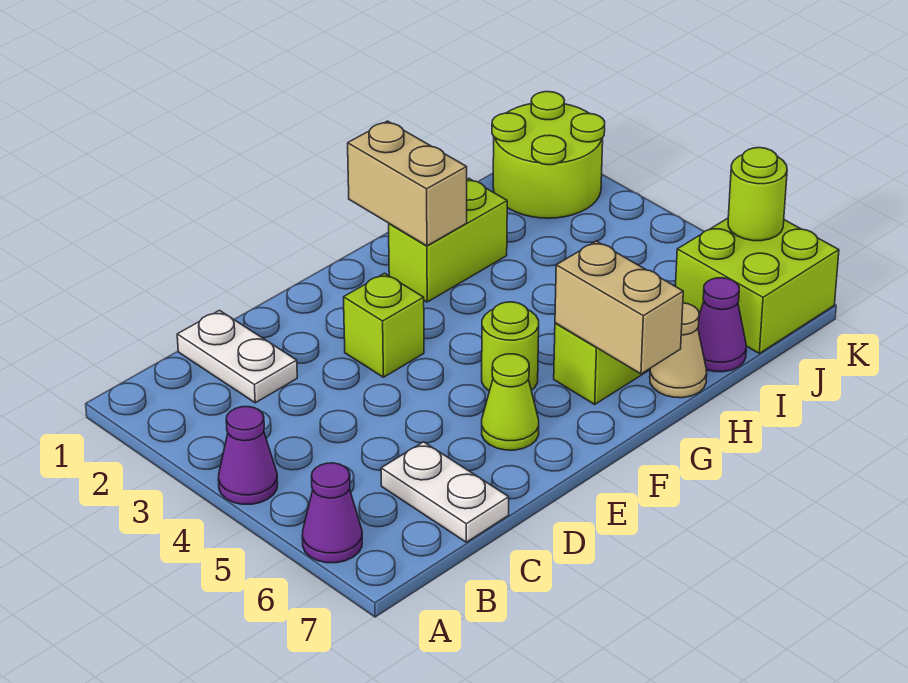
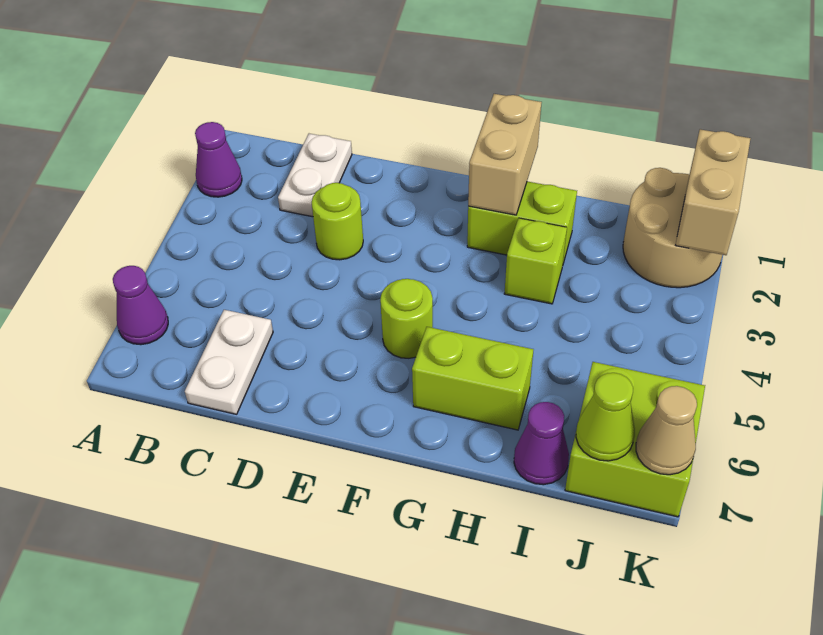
purple cone A4 level 1 -> purple cone A2 level 1
lime brick E3 level 1 -> lime brick H3 level 1
lime cone E6 level 1 -> lime cone J7 level 2
tan brick G6:G7 level 2 -> tan brick K1:K2 level 2
tan cone H7 level 1 -> tan cone K7 level 2
lime round brick J1:K2 level 1 -> tan round brick J1:K2 level 1
lime round brick K6 level 2 -> lime round brick D3 level 1

